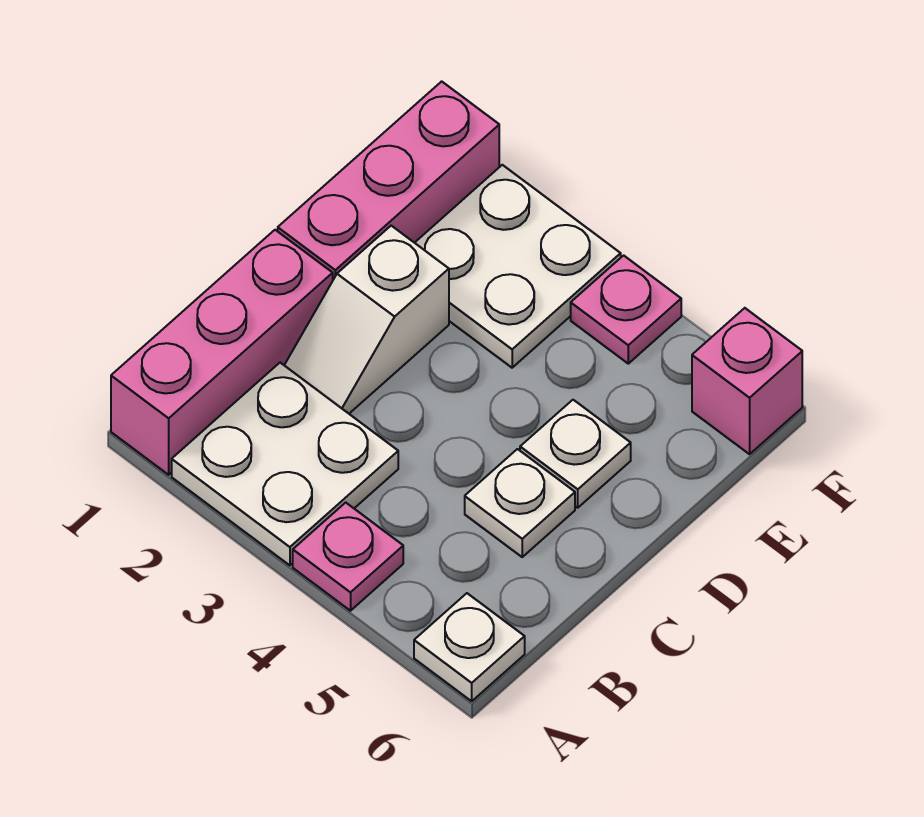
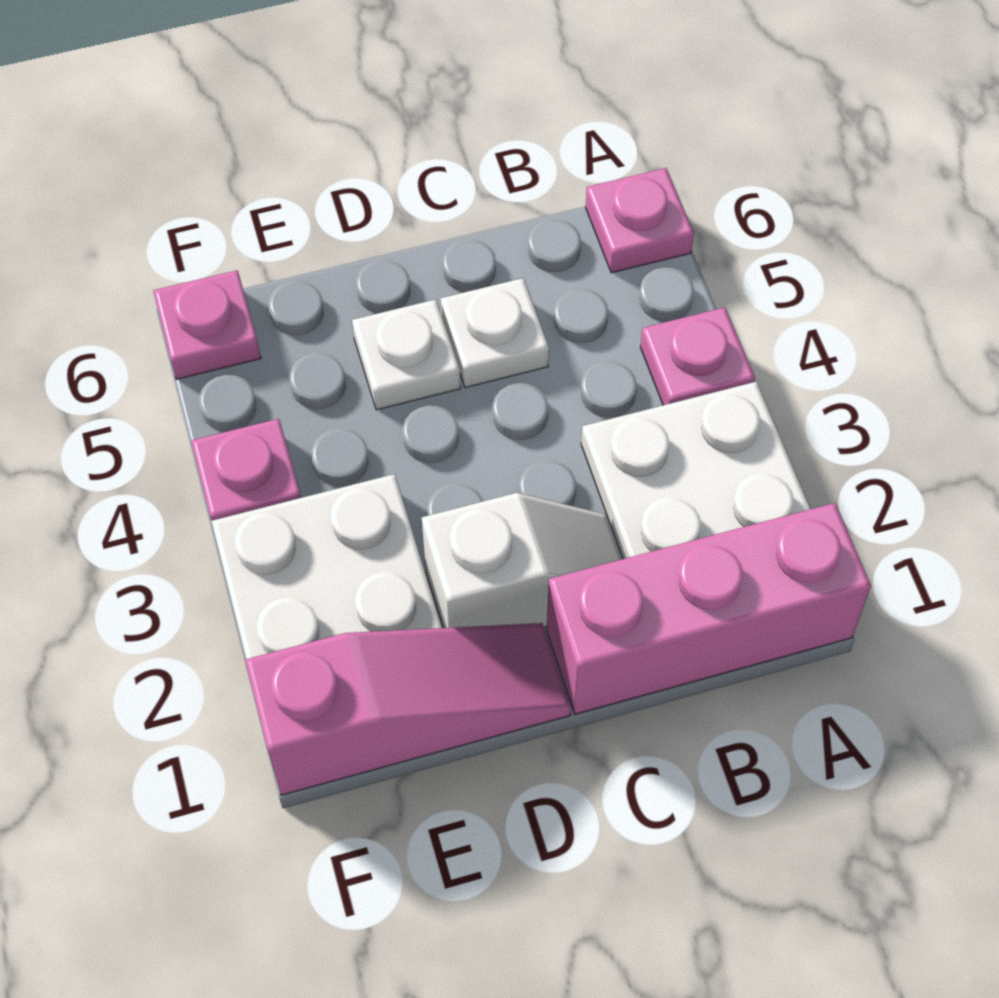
white plate A6 level 1 -> pink plate A6 level 1
pink brick D1:F1 level 1 -> pink slope D1:F1 level 1 top F
pink brick F6 level 1 -> pink plate F6 level 1

